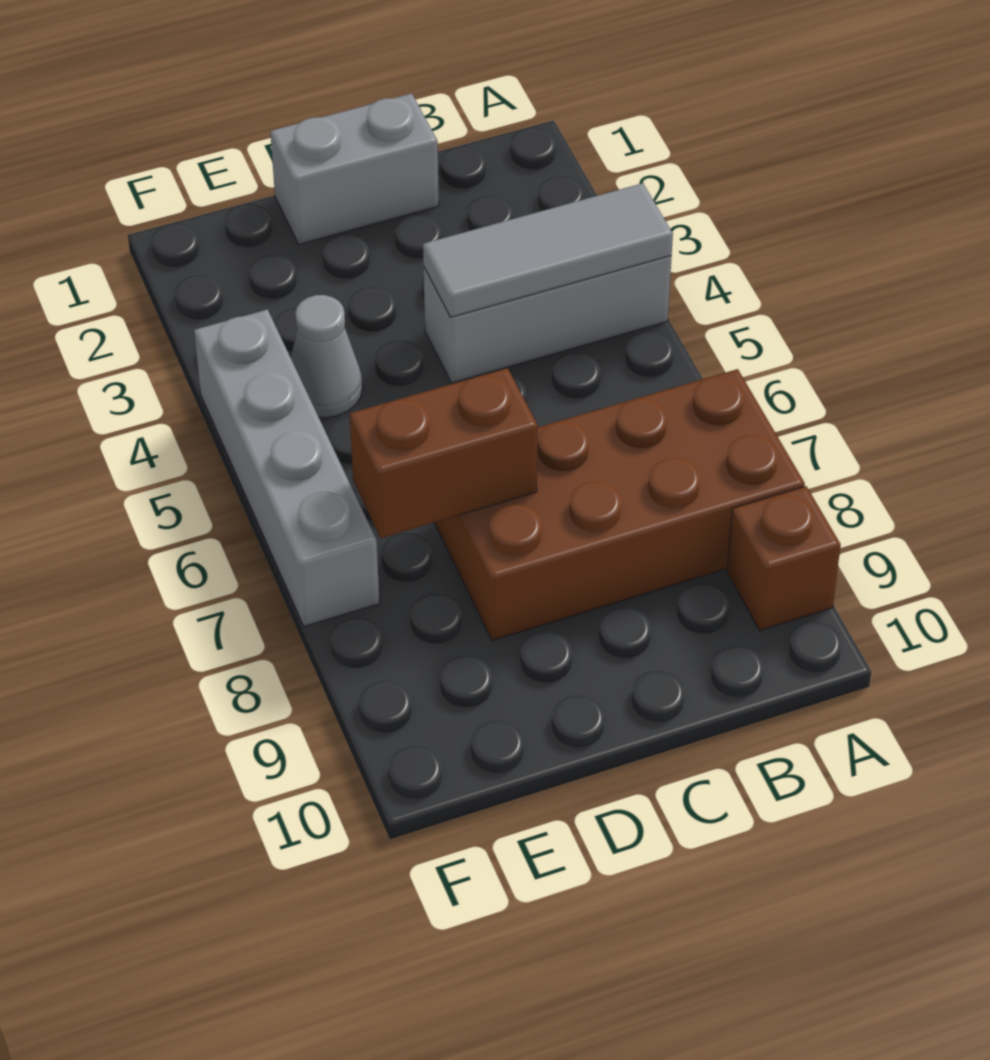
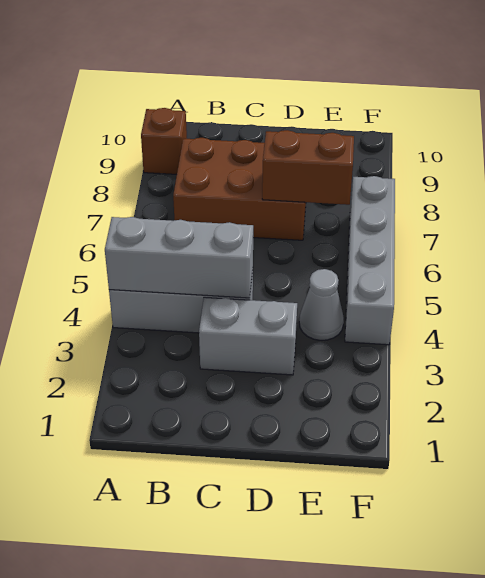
grey tile A4:C4 level 2 -> grey brick A4:C4 level 2
brown brick A7:D8 level 1 -> brown brick B7:D8 level 1
grey brick C1:D1 level 1 -> grey brick C3:D3 level 1

